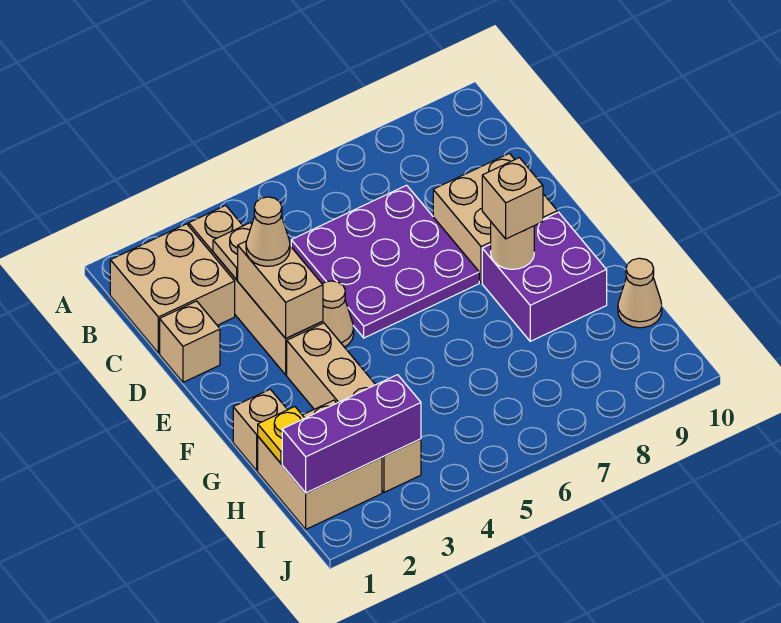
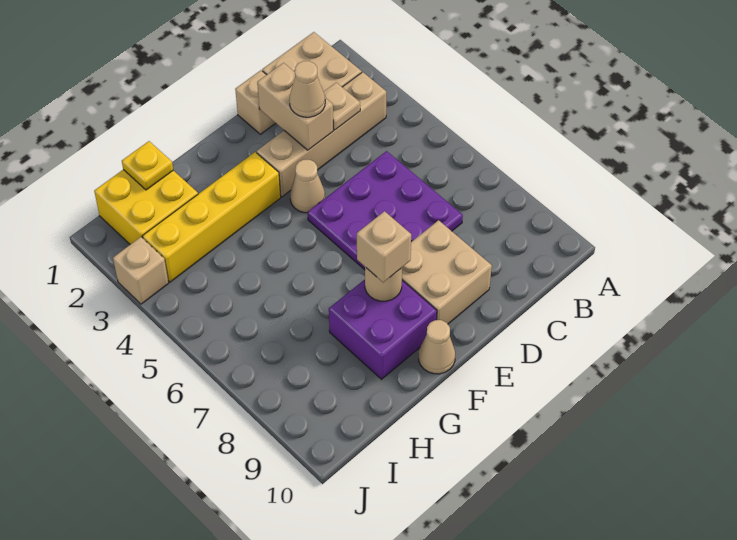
tan brick D3:E3 level 2 -> tan brick D2:D3 level 2
tan brick F3:I3 level 1 -> yellow brick F3:I3 level 1
tan brick G1 level 1 -> tan brick J3 level 1
tan brick H1:I2 level 1 -> yellow brick H1:I2 level 1
tan cone H10 level 1 -> tan cone F10 level 1
purple brick I1:I3 level 2 -> none

